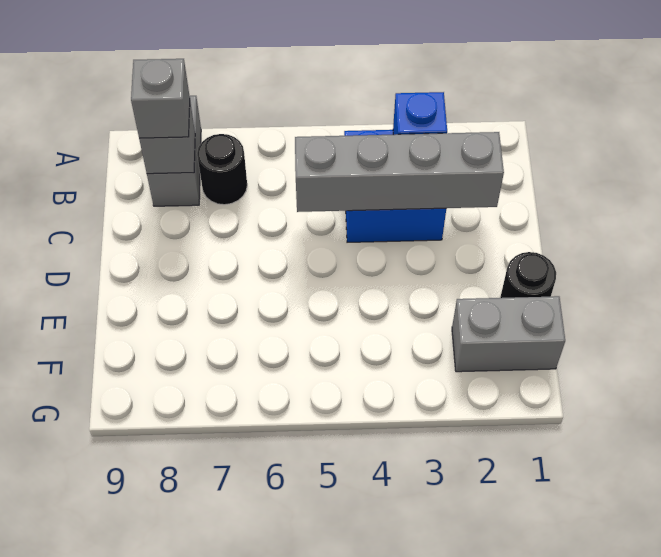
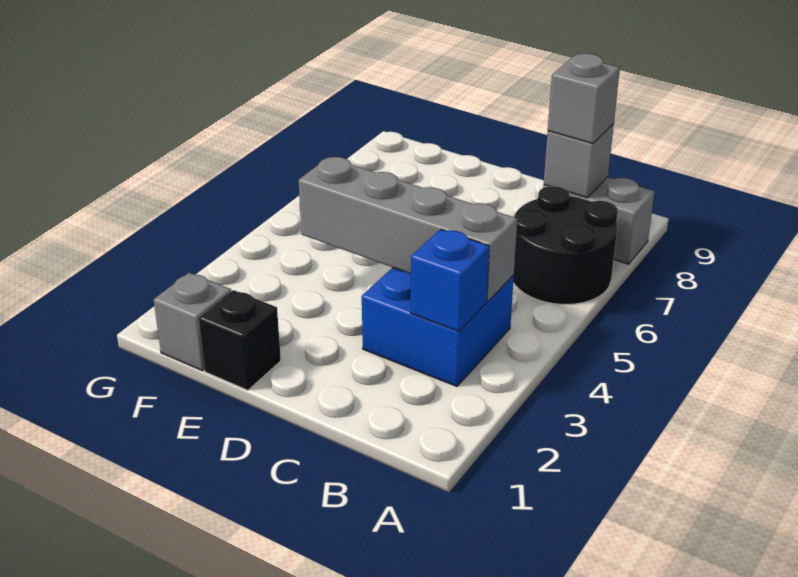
black round brick B7 level 1 -> black round brick A6:B7 level 1
grey brick C2:C5 level 2 -> grey brick B4:E4 level 2
black round brick E1 level 1 -> black brick E1 level 1
grey brick F1:F2 level 1 -> grey brick F1 level 1

